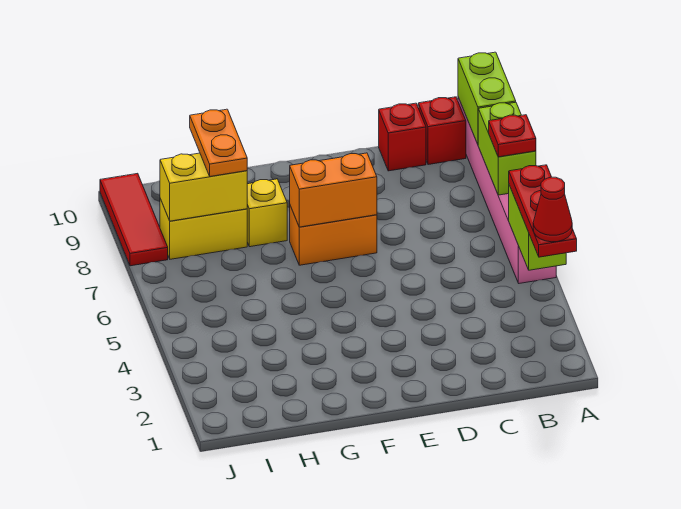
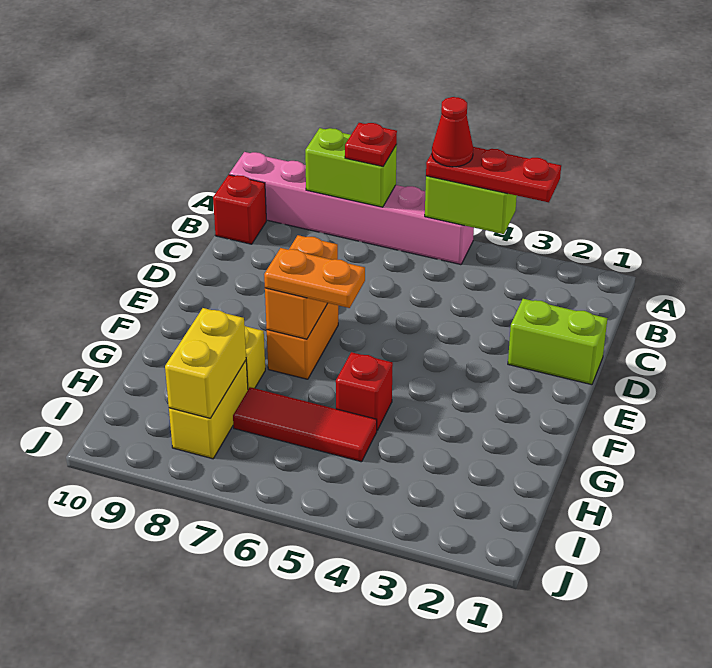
red cone A3 level 4 -> red cone A5 level 4
lime brick A9:A10 level 2 -> lime brick D1:D2 level 1
red brick C10 level 1 -> red brick G5 level 1
orange plate H8:H9 level 3 -> orange plate F6:F7 level 3
red tile J8:J10 level 1 -> red tile H5:H7 level 1

